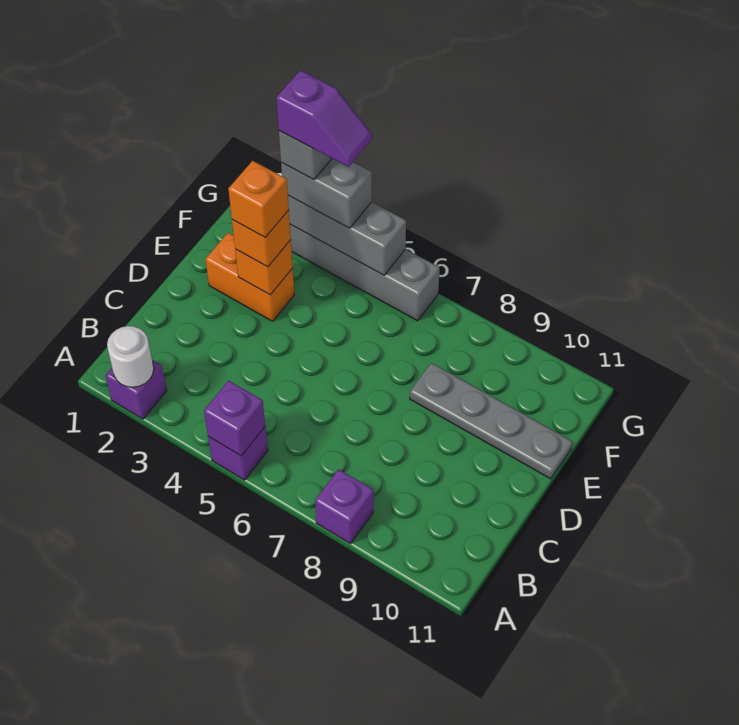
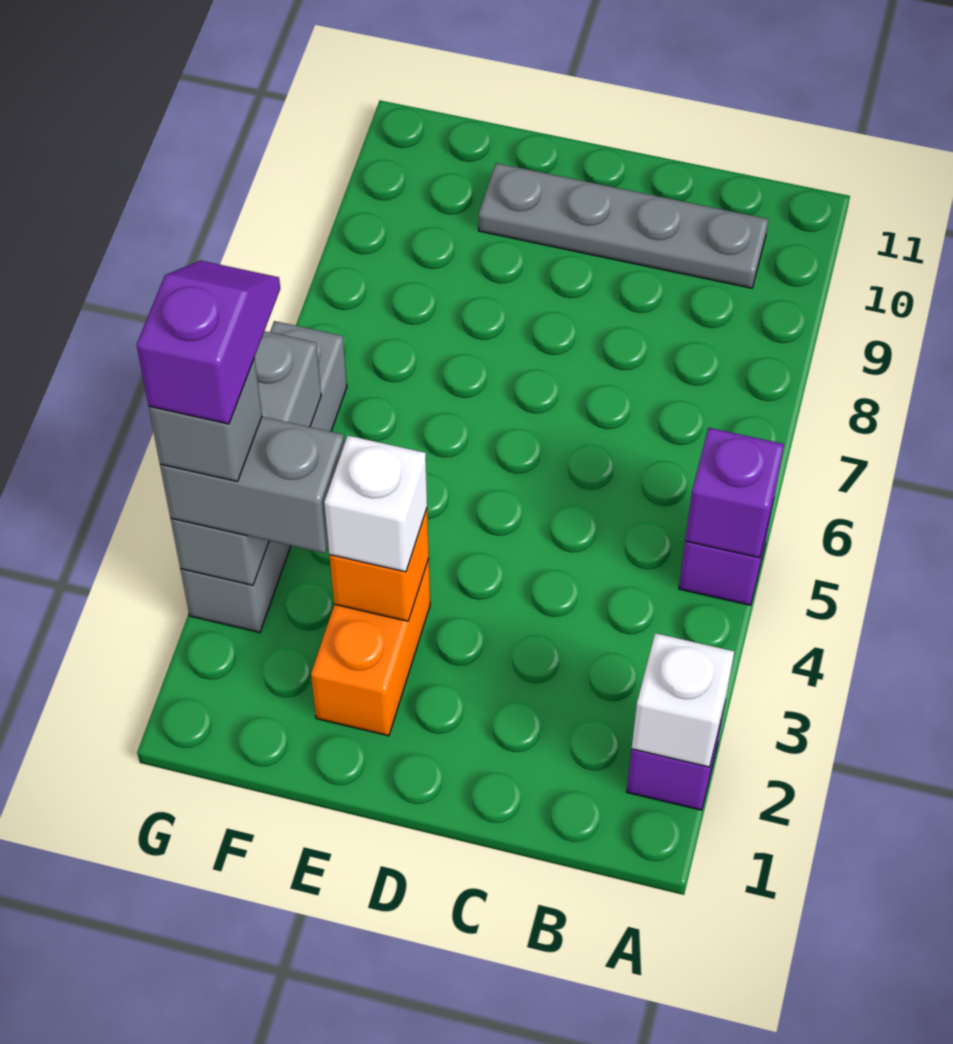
white round brick A2 level 2 -> white brick A2 level 2
purple brick A8 level 1 -> none
orange brick E3 level 3 -> white brick E3 level 3
orange brick E3 level 4 -> none
grey plate E8:E11 level 1 -> grey plate B10:E10 level 1
grey brick G3:G4 level 3 -> grey brick F3:G3 level 3

